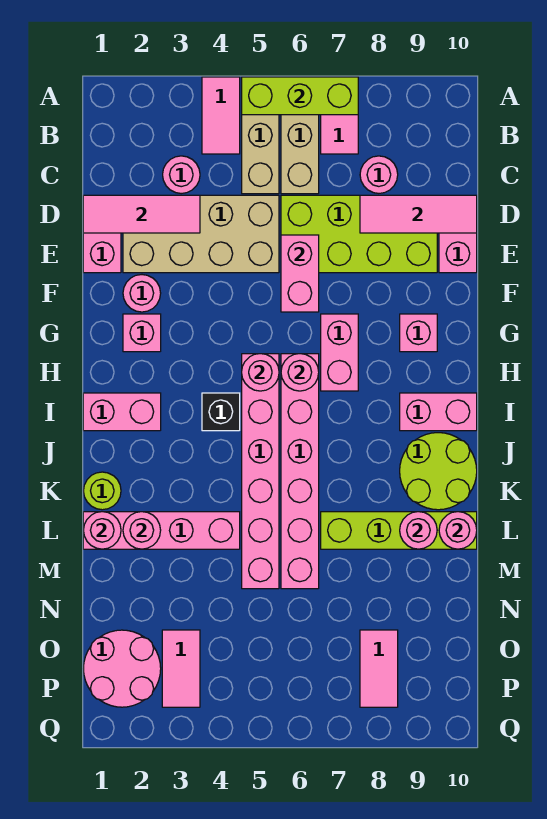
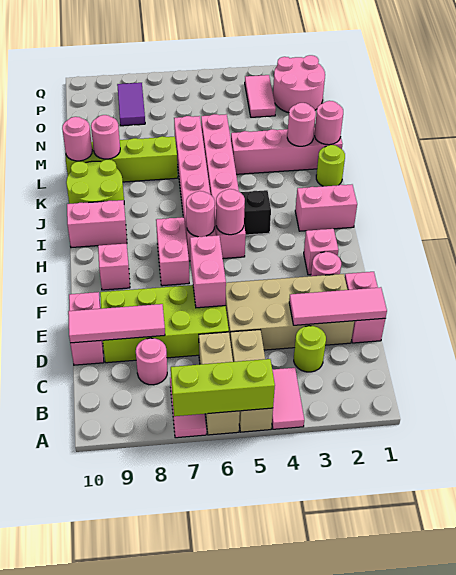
pink round brick C3 level 1 -> lime round brick C3 level 1
pink tile O8:P8 level 1 -> purple tile O8:P8 level 1

